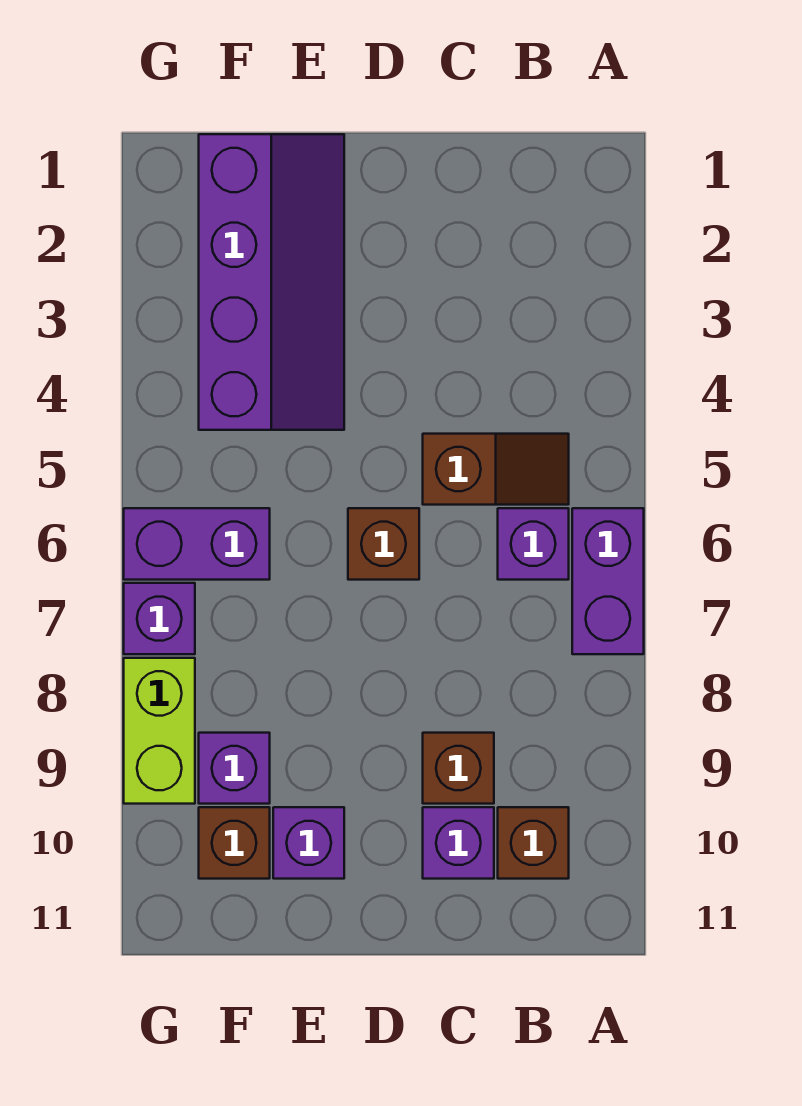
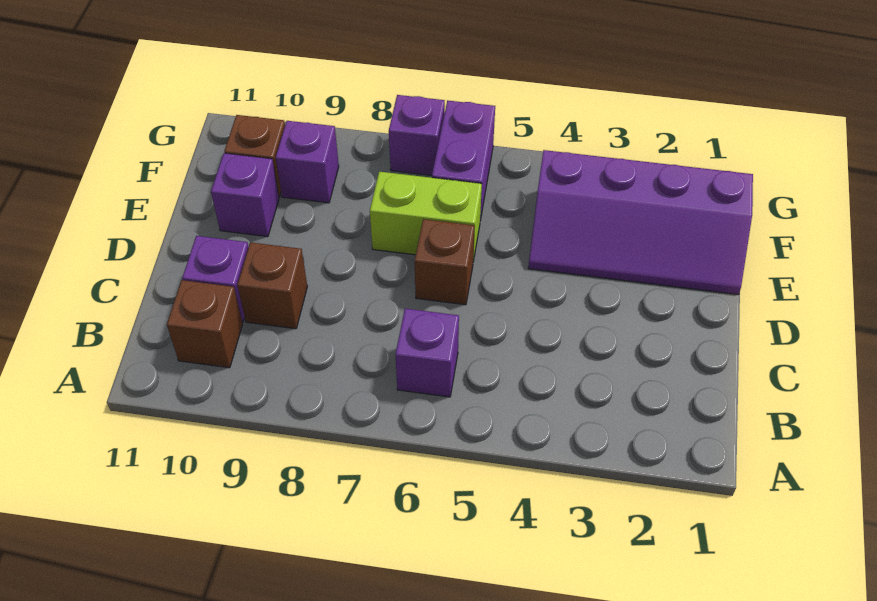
purple brick A6:A7 level 1 -> none
brown slope B5:C5 level 1 top C -> none
lime brick G8:G9 level 1 -> lime brick E6:E7 level 1

